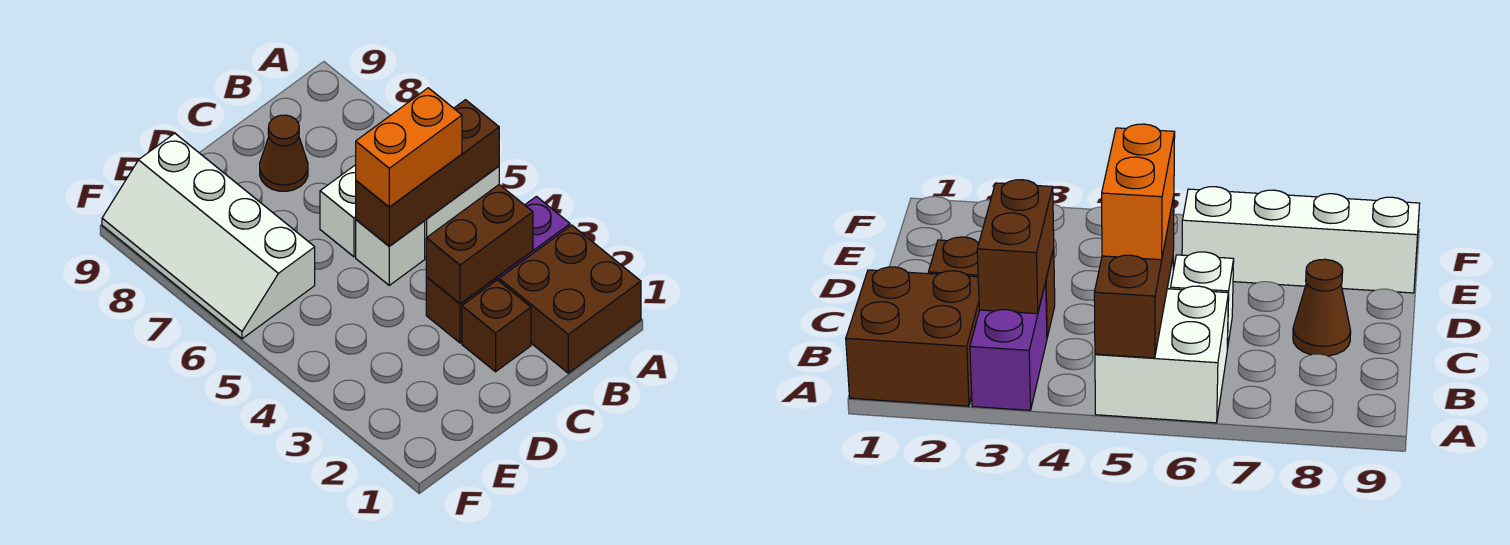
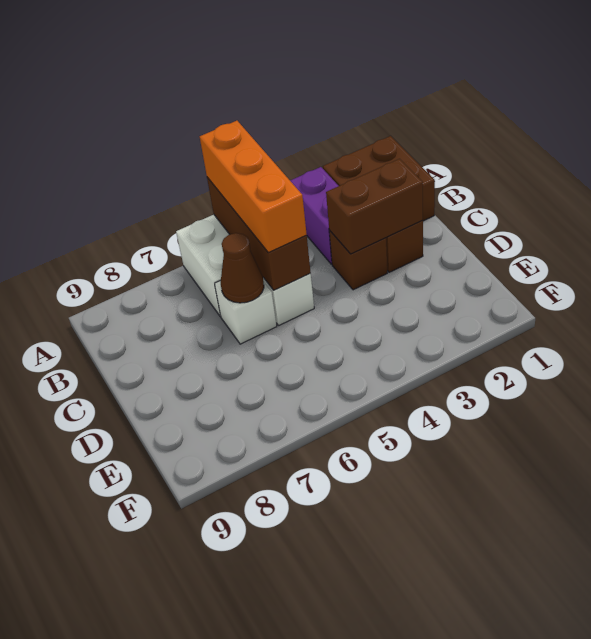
brown brick B3:C3 level 2 -> brown brick C2:C3 level 2
orange brick B5:C5 level 3 -> orange brick A5:C5 level 3
brown cone C8 level 1 -> brown cone C6 level 2
white slope E6:F9 level 1 top E -> none

